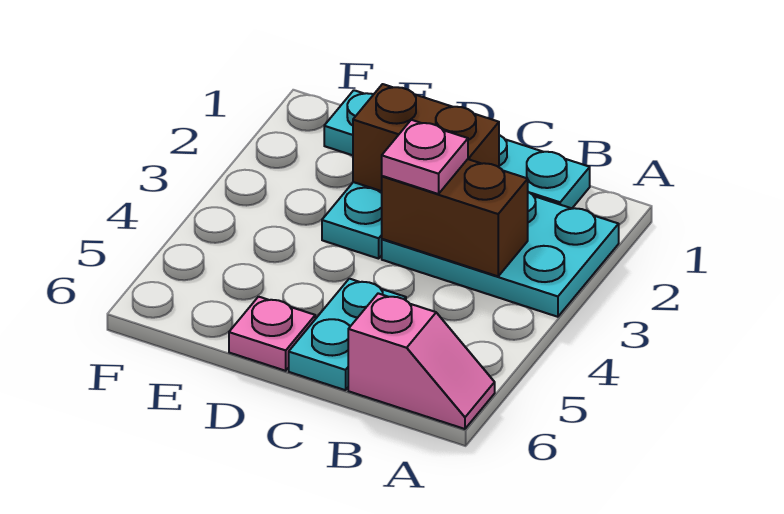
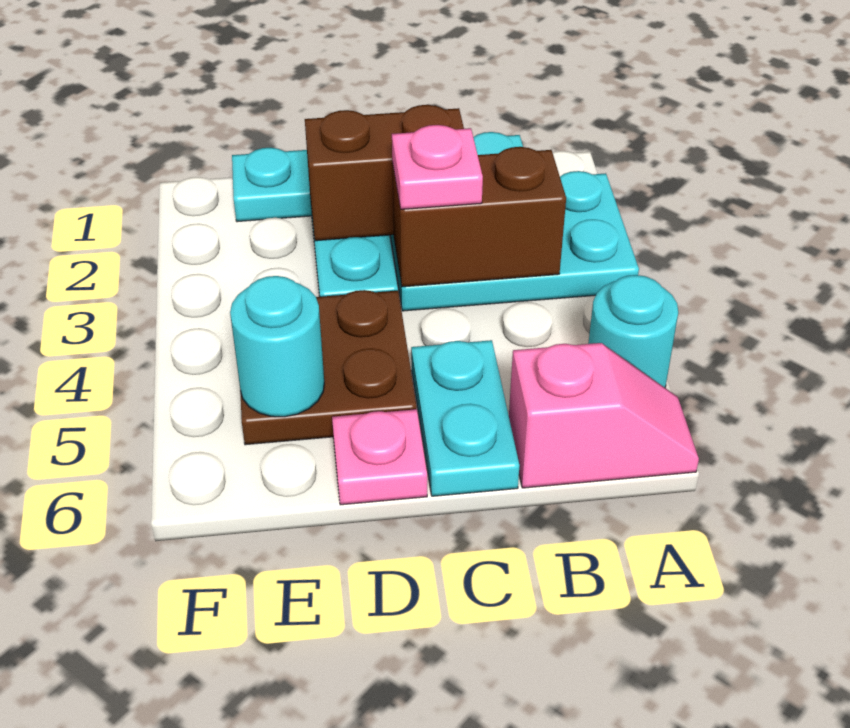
none -> cyan round brick A5 level 1
none -> brown plate D4:E5 level 1
none -> cyan round brick E5 level 2

